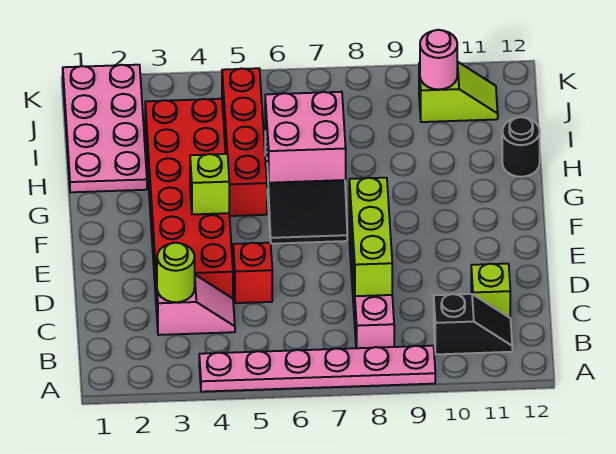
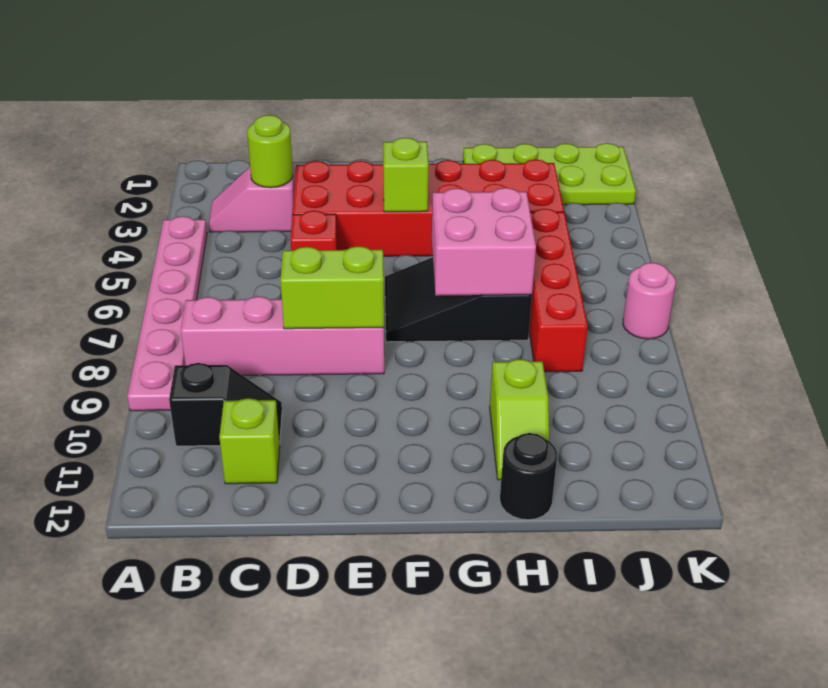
black slope B10:B11 level 1 top 10 -> black slope B10:C10 level 1 top B
pink slope C3:C4 level 1 top 3 -> pink slope B3:C3 level 1 top C
lime brick C8:E8 level 2 -> lime brick D8:E8 level 2
red brick G5:J5 level 1 -> red brick I5:I8 level 1
pink plate H1:K2 level 1 -> lime plate H1:K2 level 1
lime slope J10:J11 level 1 top 10 -> lime slope H10:H11 level 1 top 10
pink round brick J10 level 2 -> pink round brick K7 level 1

